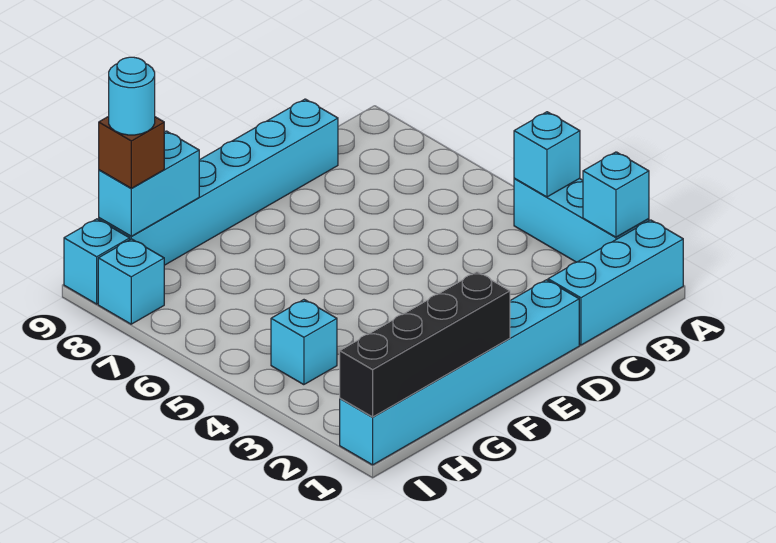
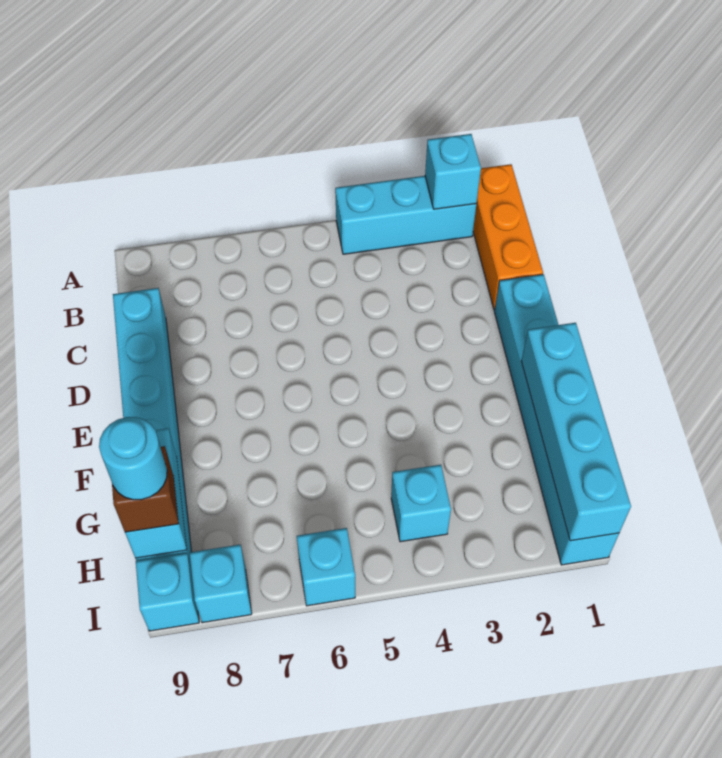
cyan brick A1:C1 level 1 -> orange brick A1:C1 level 1
cyan brick A4 level 2 -> cyan brick I6 level 1
black brick F1:I1 level 2 -> cyan brick F1:I1 level 2

